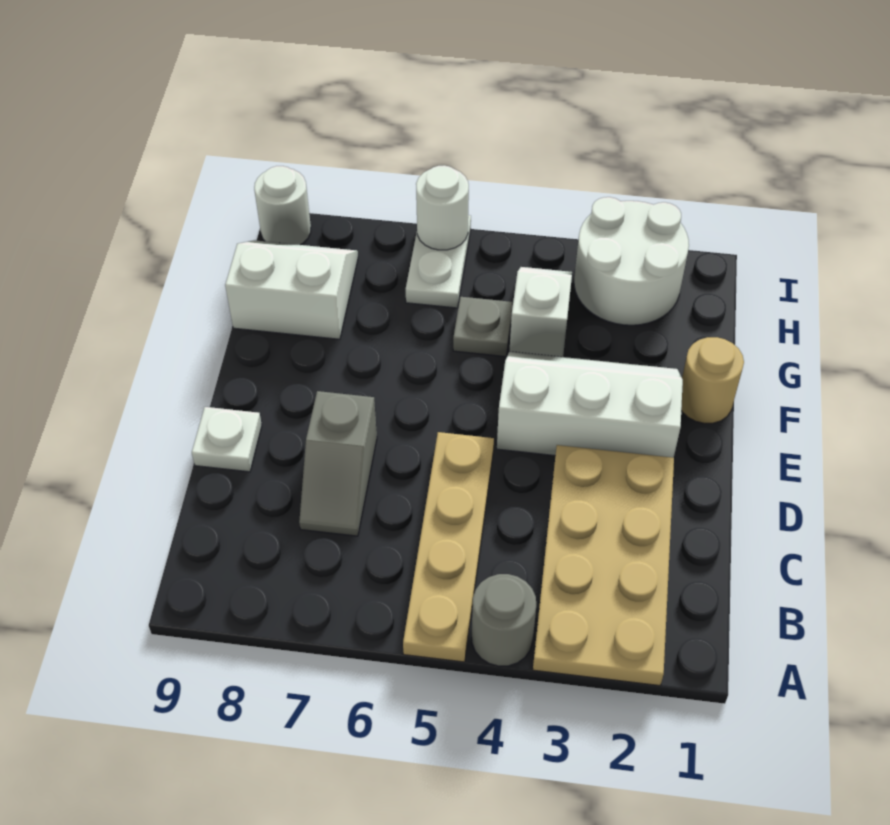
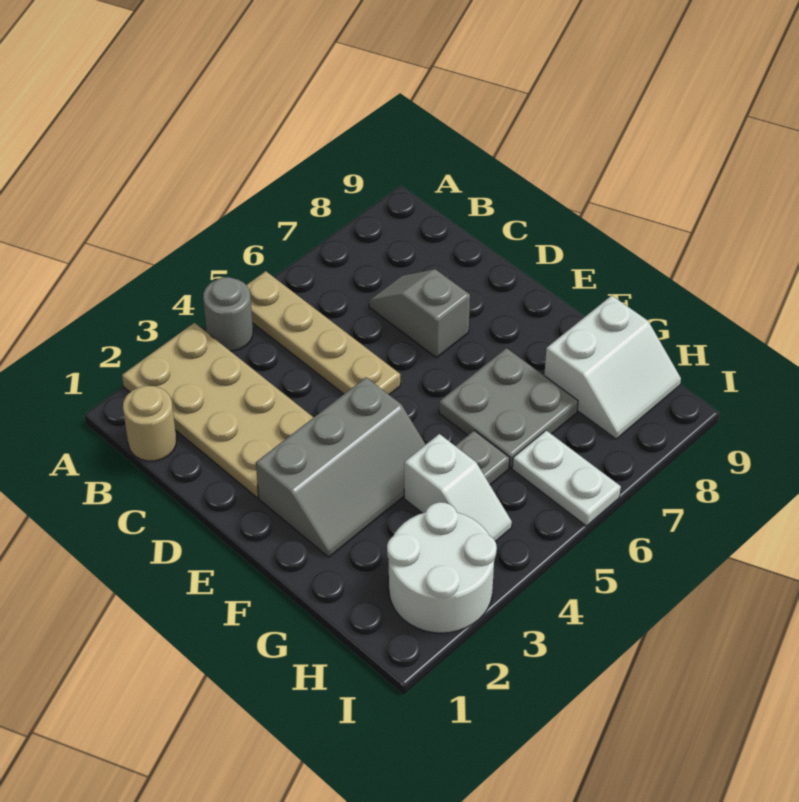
white plate D9 level 1 -> none
white slope E2:F4 level 1 top E -> grey slope E2:F4 level 1 top E
tan round brick F1 level 1 -> tan round brick B1 level 1
none -> grey plate F6:G7 level 1
white round brick I6 level 2 -> none
white round brick I9 level 1 -> none

